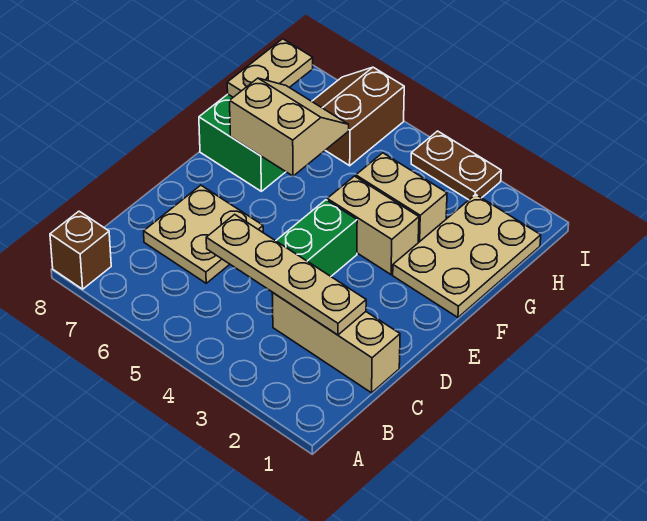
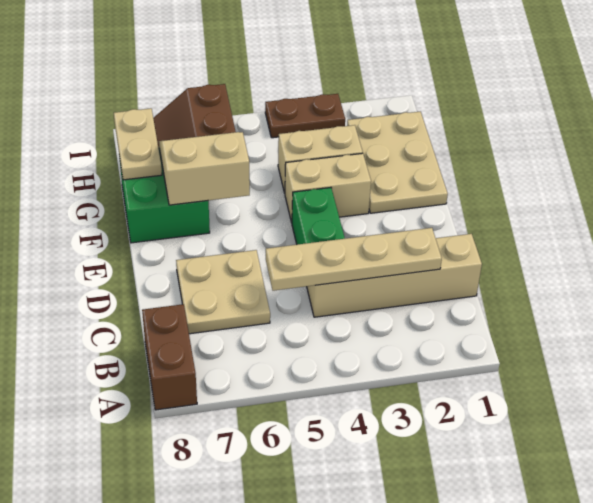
brown brick A8 level 1 -> brown brick A8:B8 level 1
tan brick C1:C3 level 1 -> tan brick C1:C4 level 1

